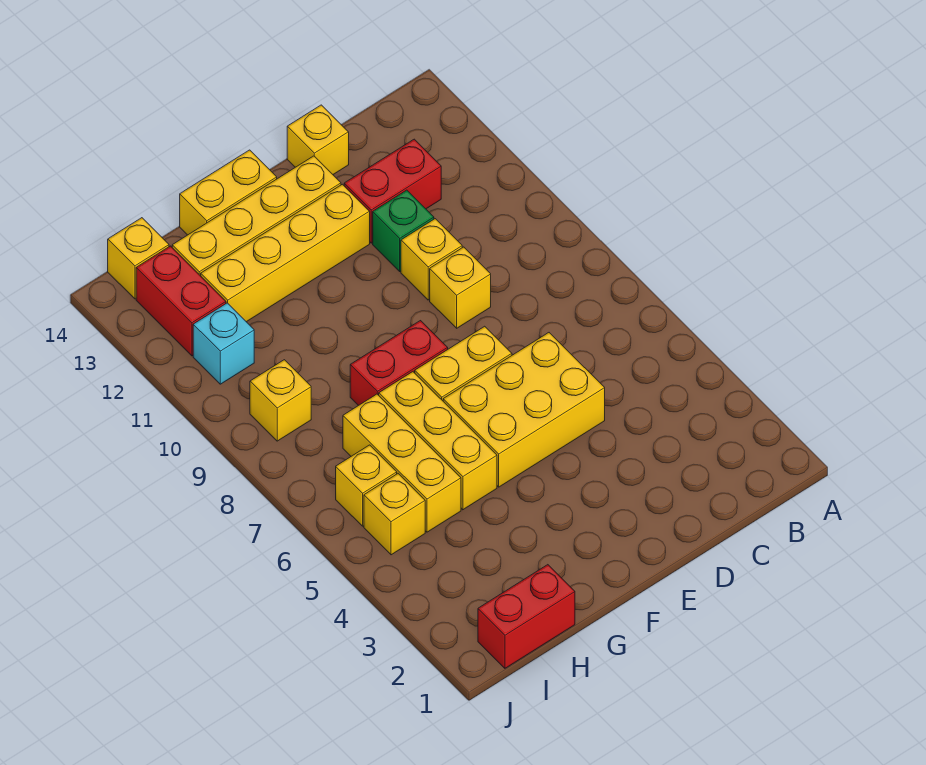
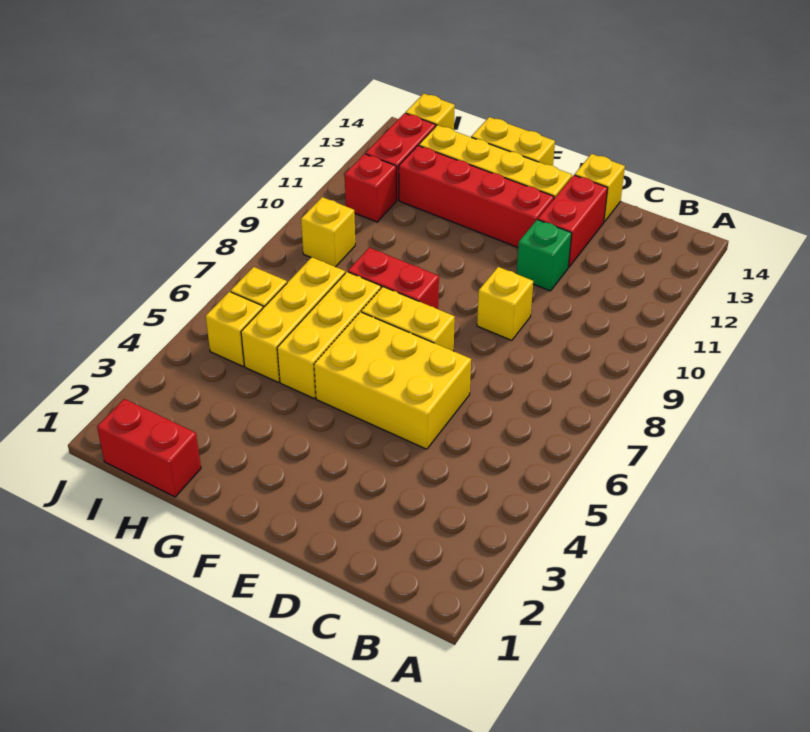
red brick C12:D12 level 1 -> red brick D12:D13 level 1
yellow brick D10 level 1 -> none
yellow brick E12:H12 level 1 -> red brick E12:H12 level 1
cyan brick I11 level 1 -> red brick I11 level 1

